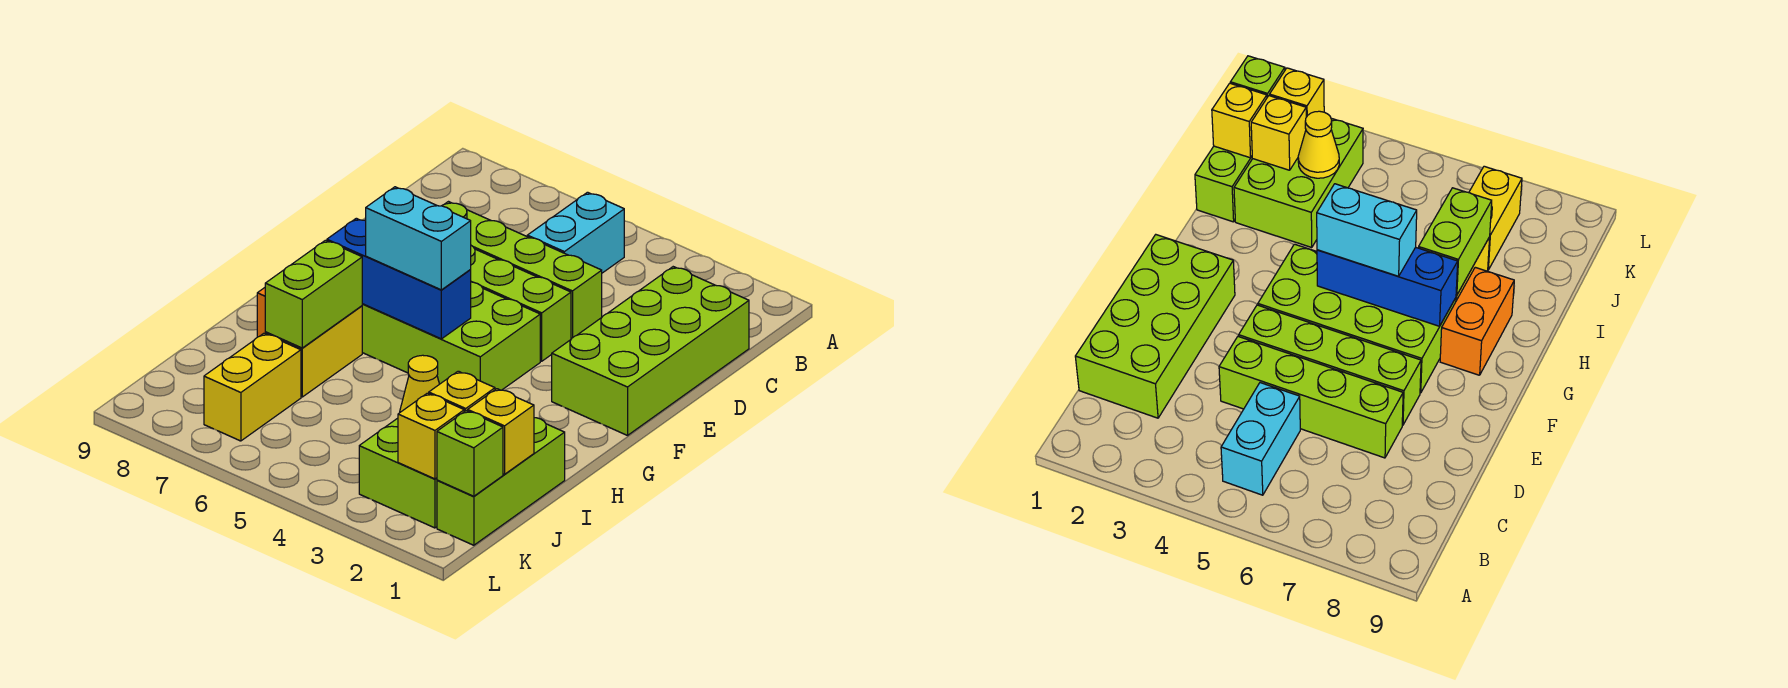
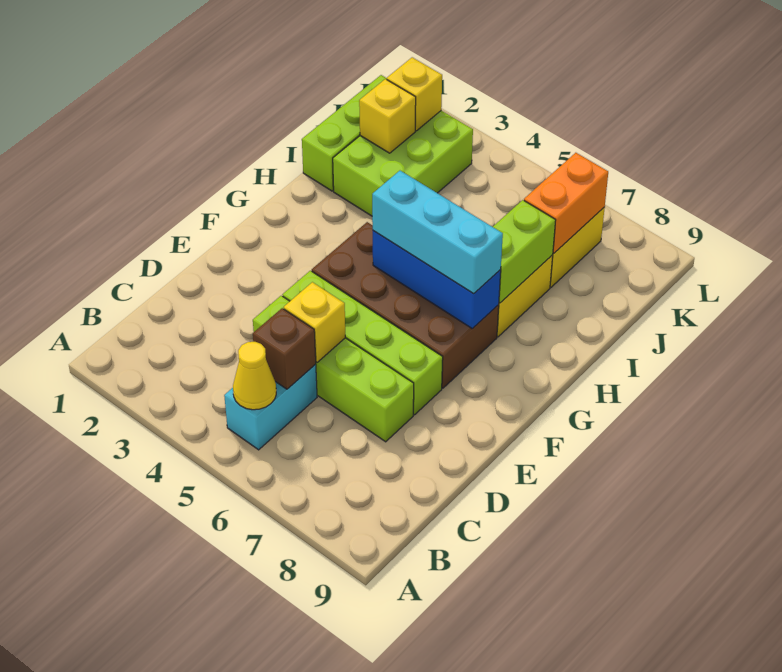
lime brick C1:F2 level 1 -> none
none -> brown brick C5 level 2
lime brick F4:G7 level 1 -> brown brick F4:G7 level 1
cyan brick G5:G6 level 3 -> cyan brick G5:G7 level 3
orange brick G8:H8 level 1 -> orange brick J7:K7 level 2
yellow brick J1 level 2 -> yellow brick D5 level 2
yellow cone J3 level 2 -> yellow cone B5 level 2
lime brick K1 level 2 -> none

